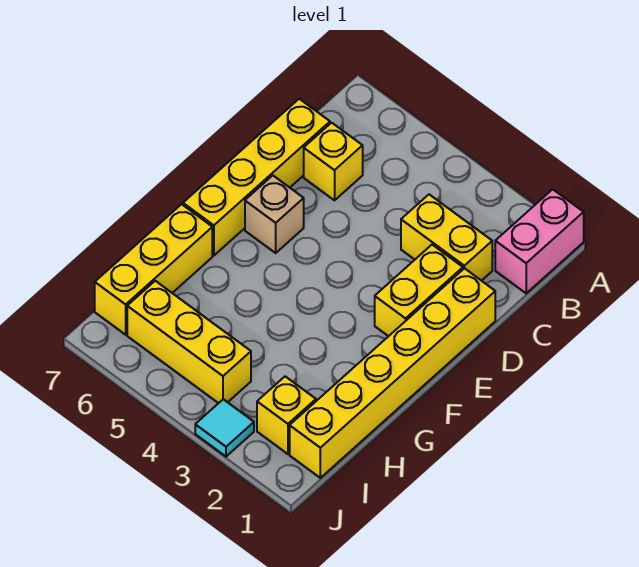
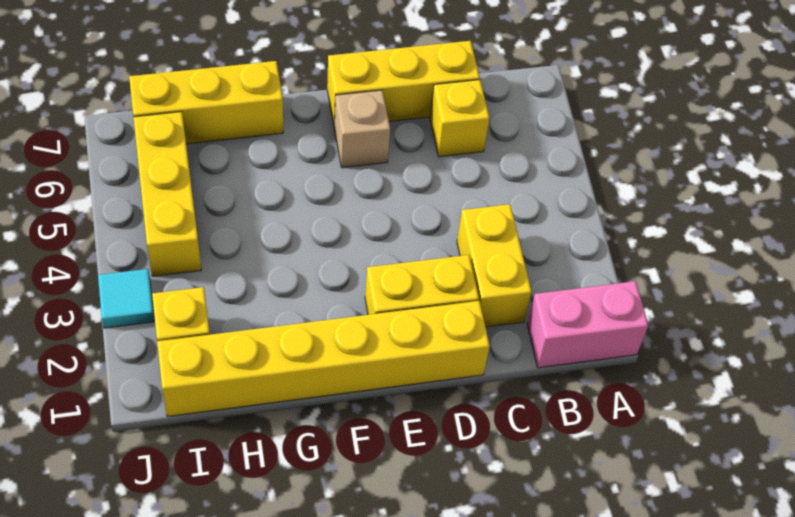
yellow brick C7:F7 level 1 -> yellow brick C7:E7 level 1

